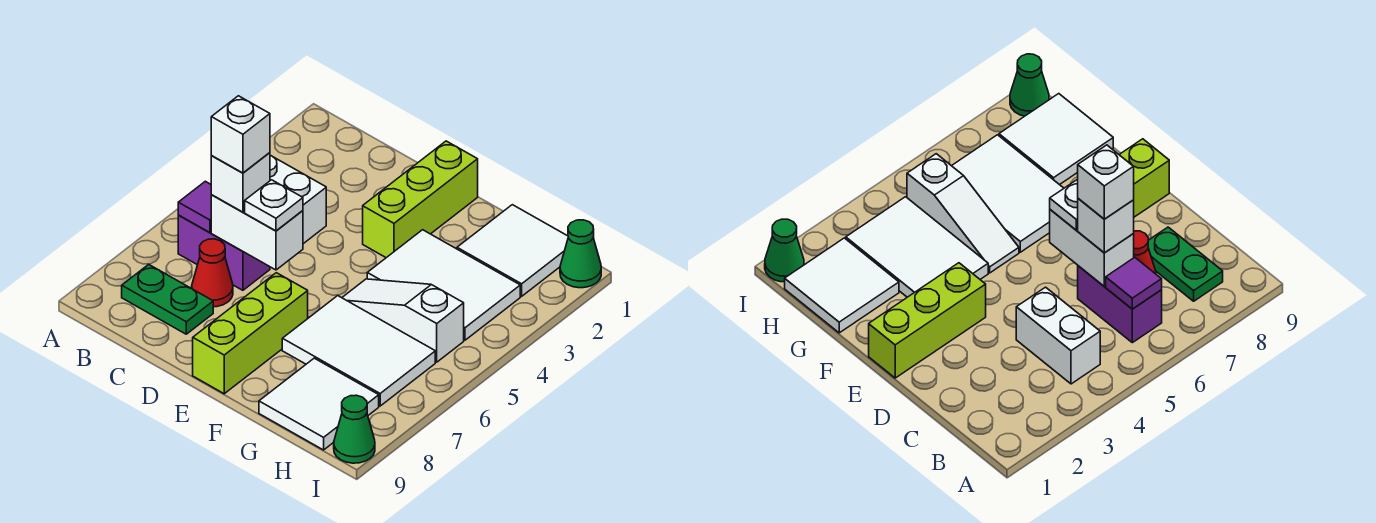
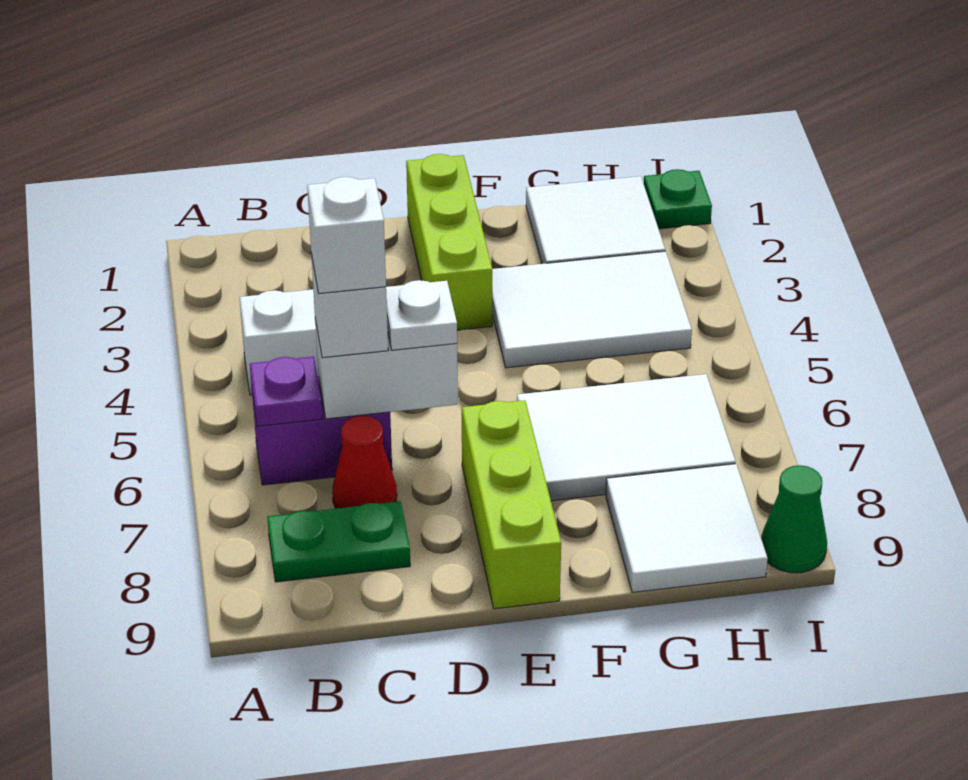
purple tile B6 level 2 -> purple plate B6 level 2
white slope F5:H5 level 1 top H -> none
green cone I1 level 1 -> green plate I1 level 1

